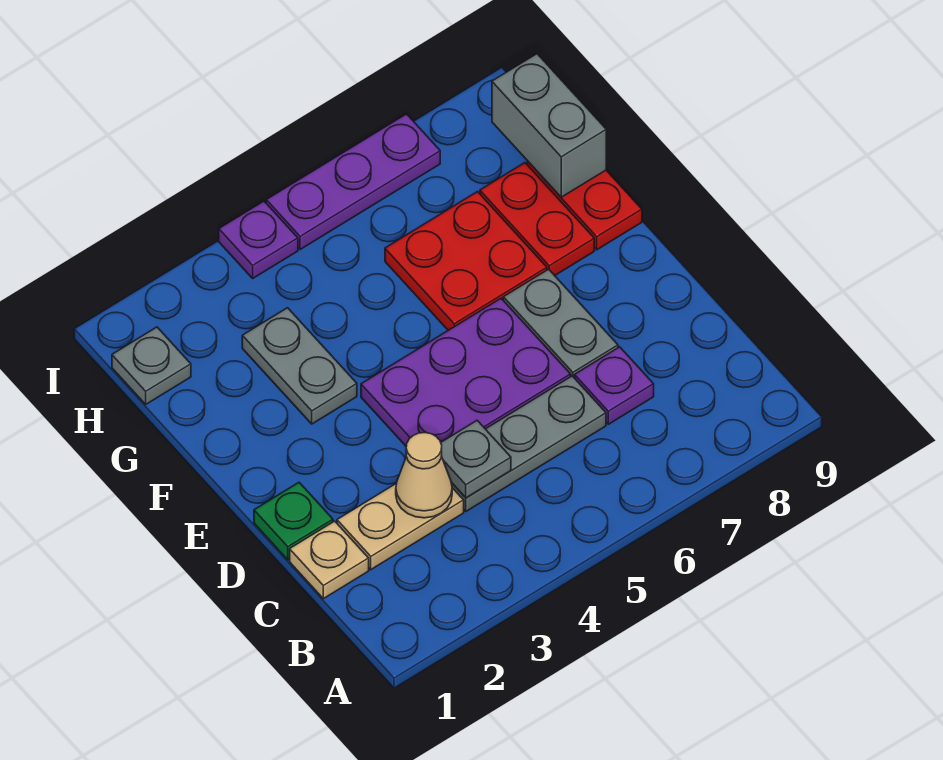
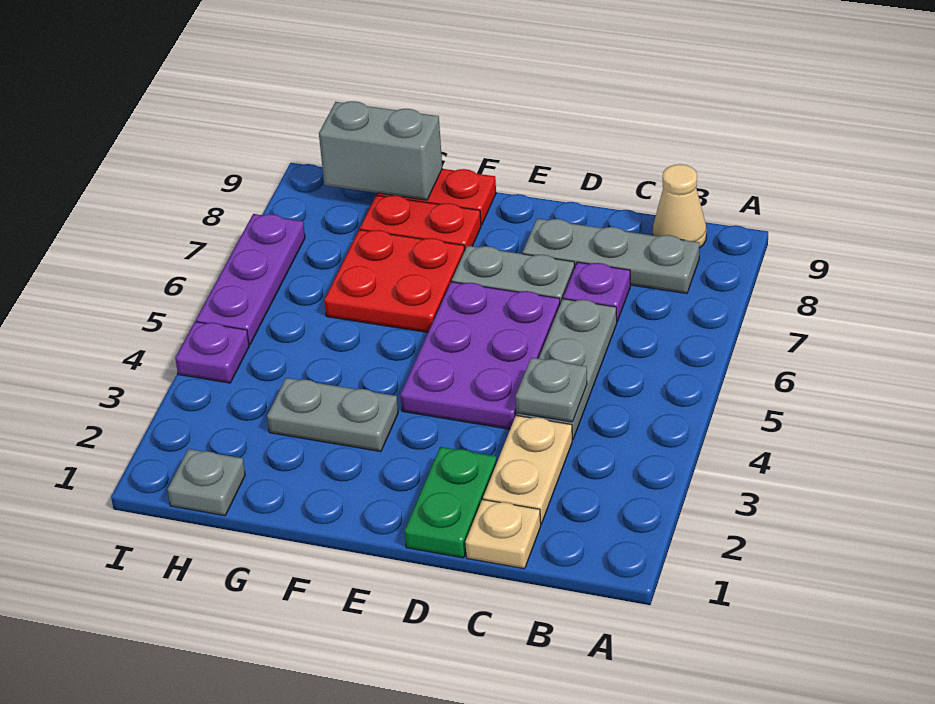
none -> grey plate B8:D8 level 1
tan cone C3 level 2 -> tan cone B9 level 1
green plate D1 level 1 -> green plate D1:D2 level 1

